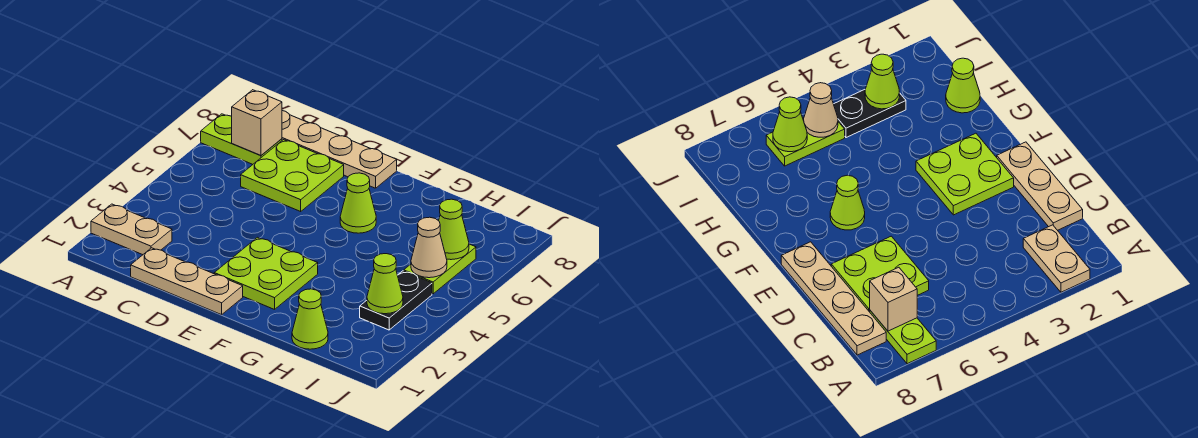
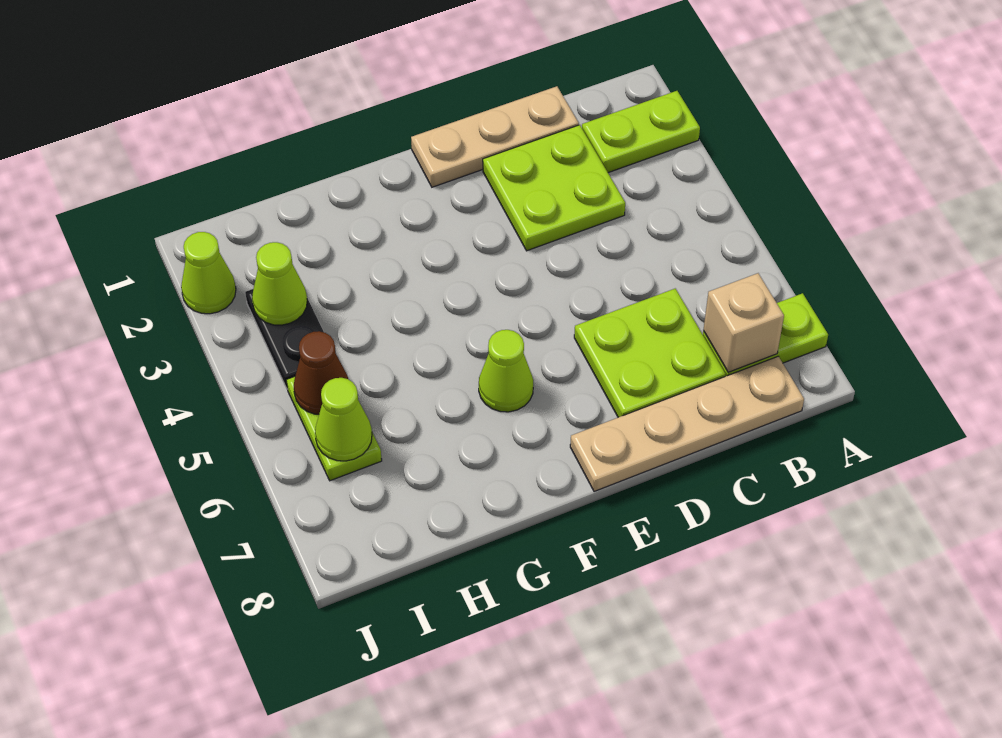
tan plate A2:B2 level 1 -> lime plate A2:B2 level 1
lime plate E2:F3 level 1 -> lime plate C2:D3 level 1
lime cone H1 level 1 -> lime cone J2 level 1
tan cone I5 level 2 -> brown cone I5 level 2

